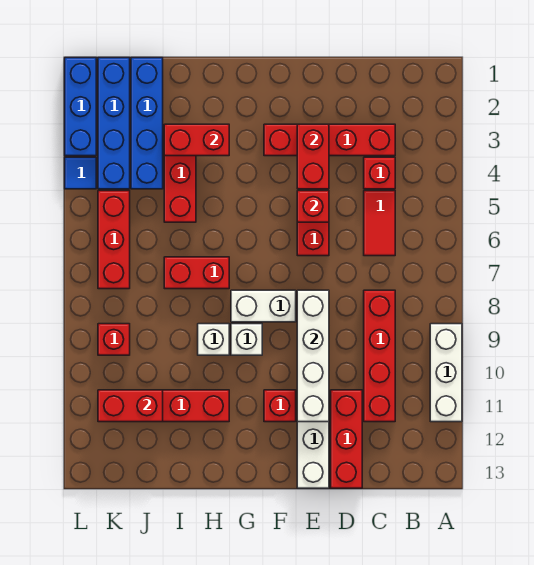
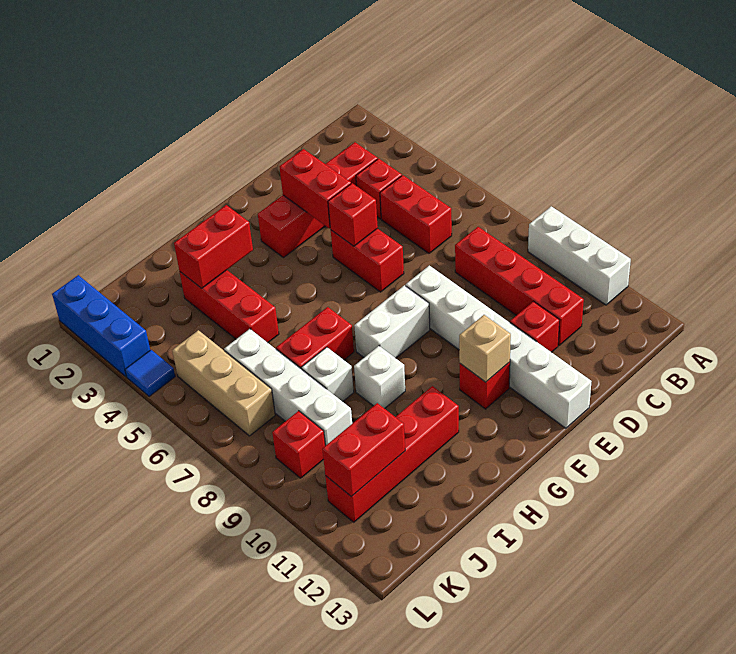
red tile C5:C6 level 1 -> red brick C5:C6 level 1
red brick D11:D13 level 1 -> red brick D11 level 1
white brick E8:E11 level 2 -> white brick J6:J9 level 1
none -> tan brick F11 level 2
white brick G9 level 1 -> white brick I8 level 1
blue brick J1:J4 level 1 -> none
blue brick K1:K4 level 1 -> none
red brick K5:K7 level 1 -> tan brick K5:K7 level 1

